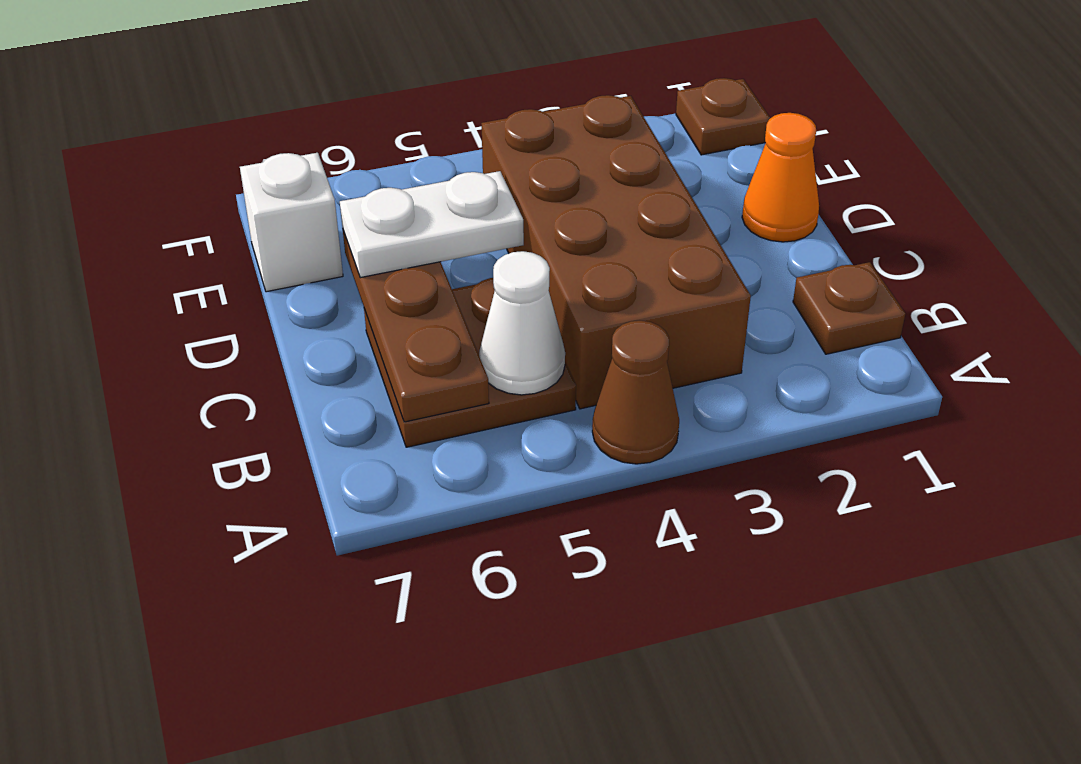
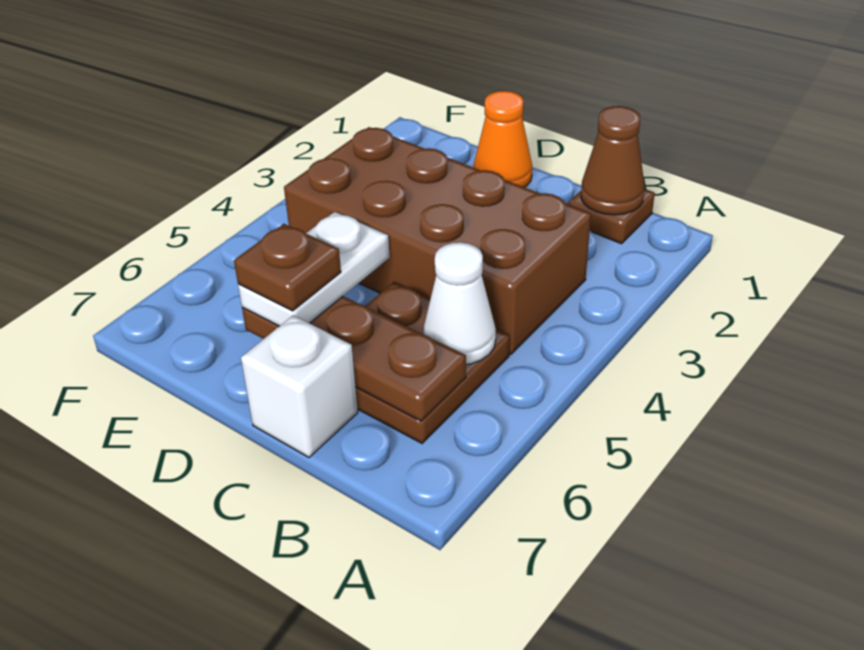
brown cone A4 level 1 -> brown cone B1 level 2
white brick E7 level 1 -> white brick C7 level 1
brown plate F1 level 1 -> brown plate D6 level 4

